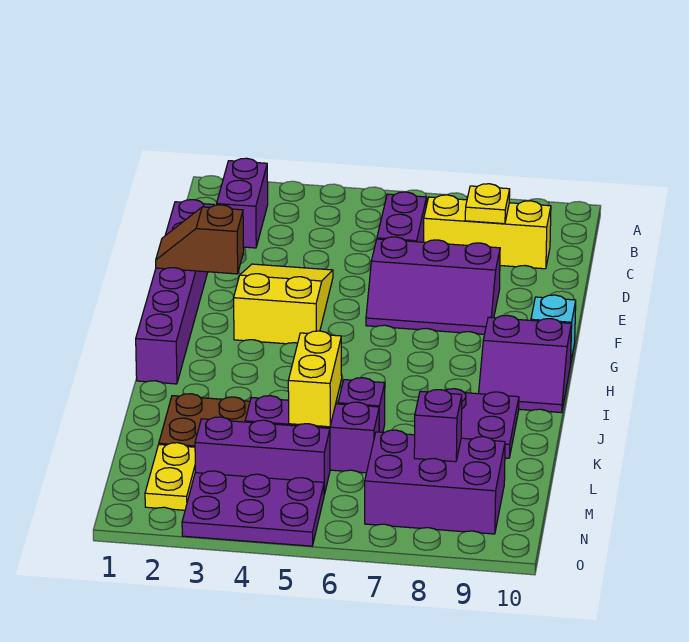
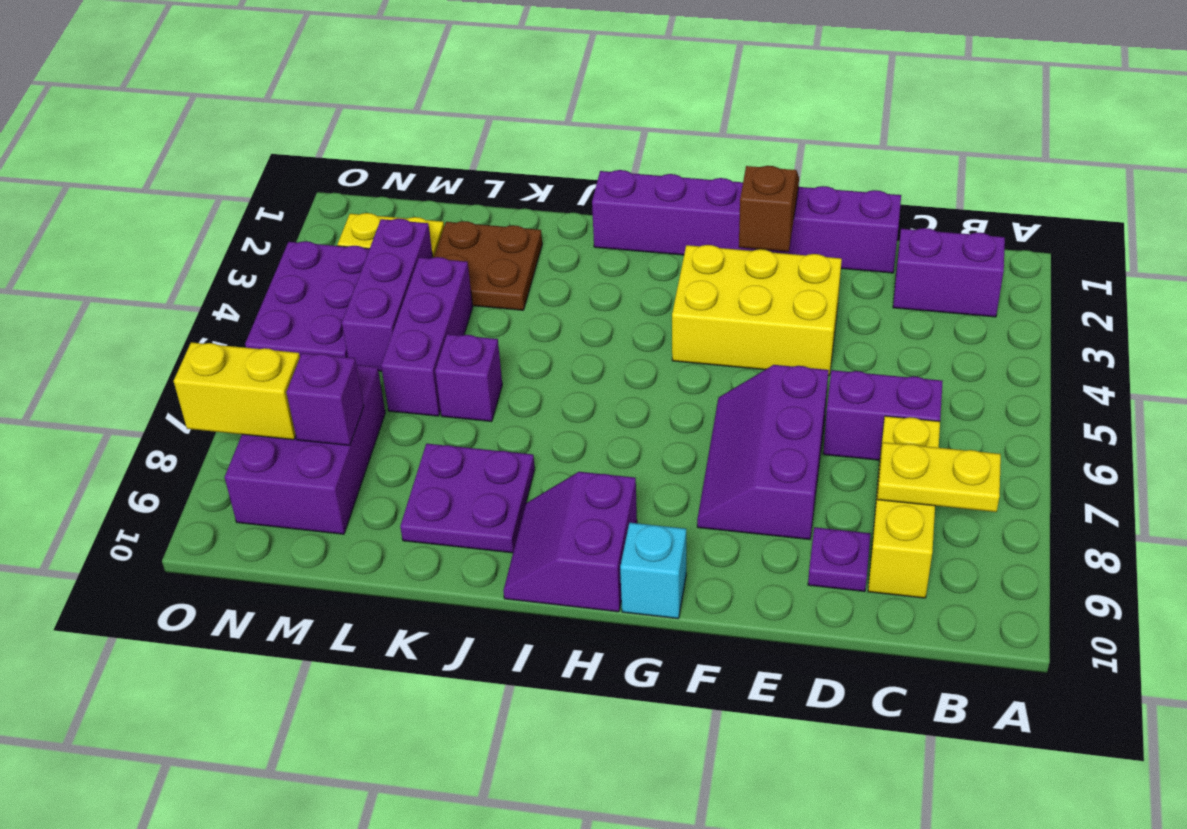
yellow plate C8 level 2 -> yellow plate B8:C8 level 2
none -> purple plate D9 level 1
yellow slope E3:G4 level 1 top G -> yellow brick E3:G4 level 1
yellow brick K5:L5 level 2 -> yellow brick N8:O8 level 2

